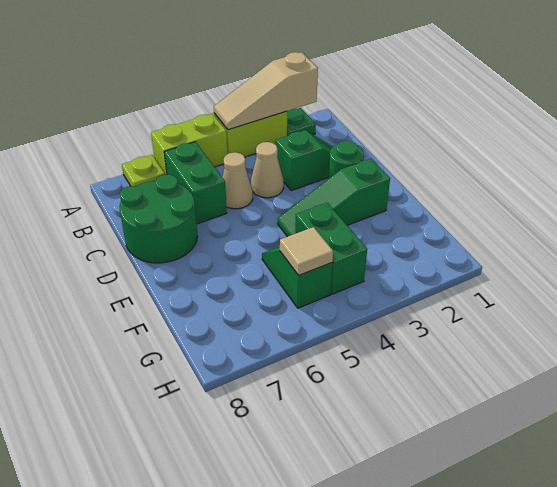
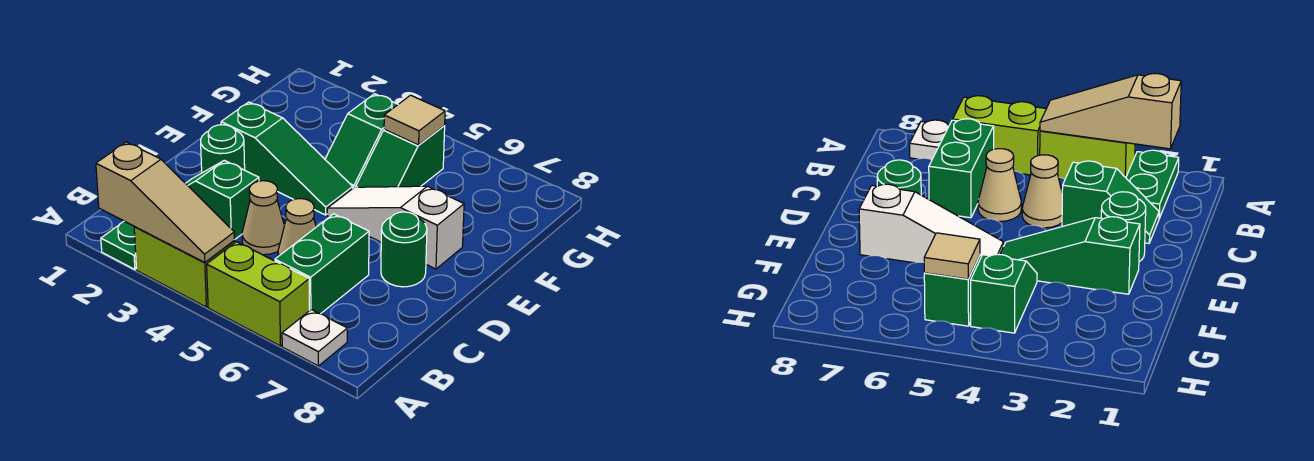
green plate A2 level 1 -> green plate A2:B2 level 1
lime plate A7 level 1 -> white plate A7 level 1
green round brick C7:D8 level 1 -> green round brick D7 level 1
none -> white slope E5:E7 level 1 top 7
green brick F4:G4 level 1 -> green slope F4:G4 level 1 top G

